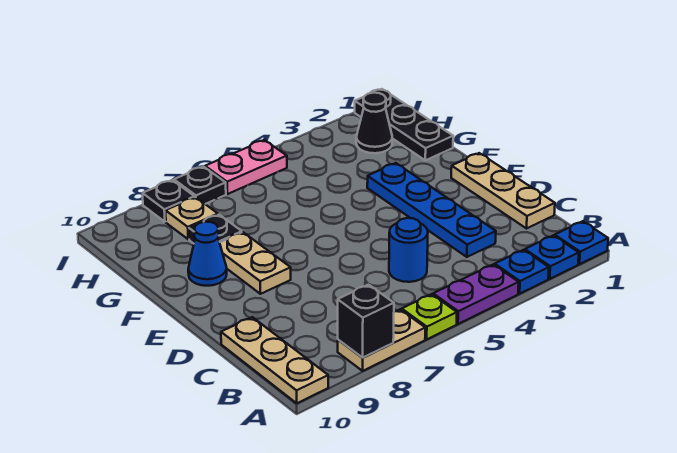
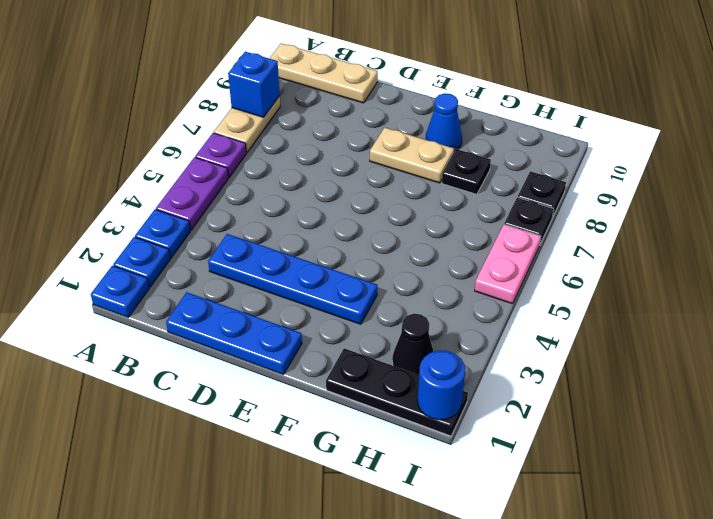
lime plate A6 level 1 -> purple plate A6 level 1
black brick A8 level 2 -> blue brick A8 level 2
tan plate C1:E1 level 1 -> blue plate C1:E1 level 1
blue round brick C5 level 1 -> blue round brick I1 level 2
tan plate H8 level 1 -> none

